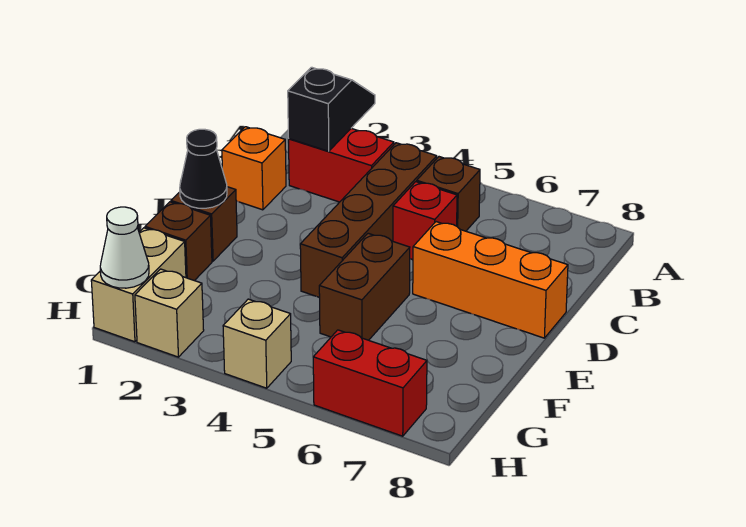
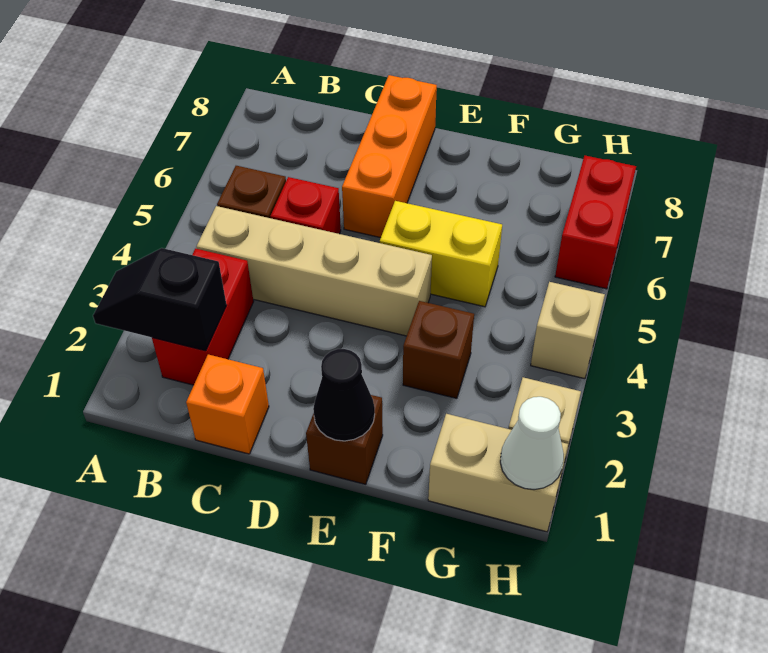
brown brick B4:E4 level 1 -> tan brick B4:E4 level 1
brown brick E5:F5 level 1 -> yellow brick E5:F5 level 1
brown brick F1 level 1 -> brown brick F3 level 1

